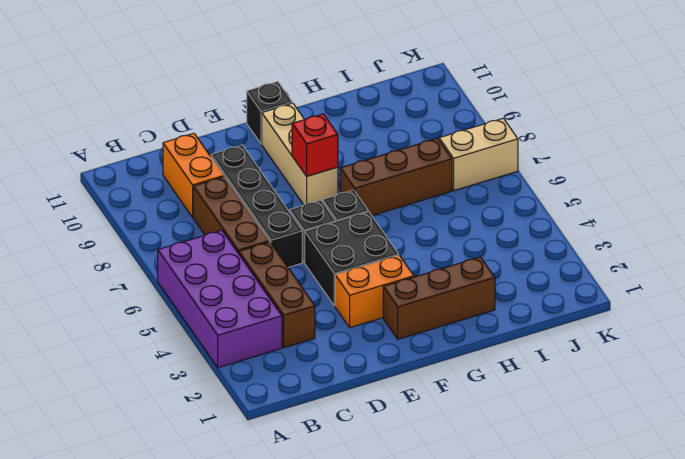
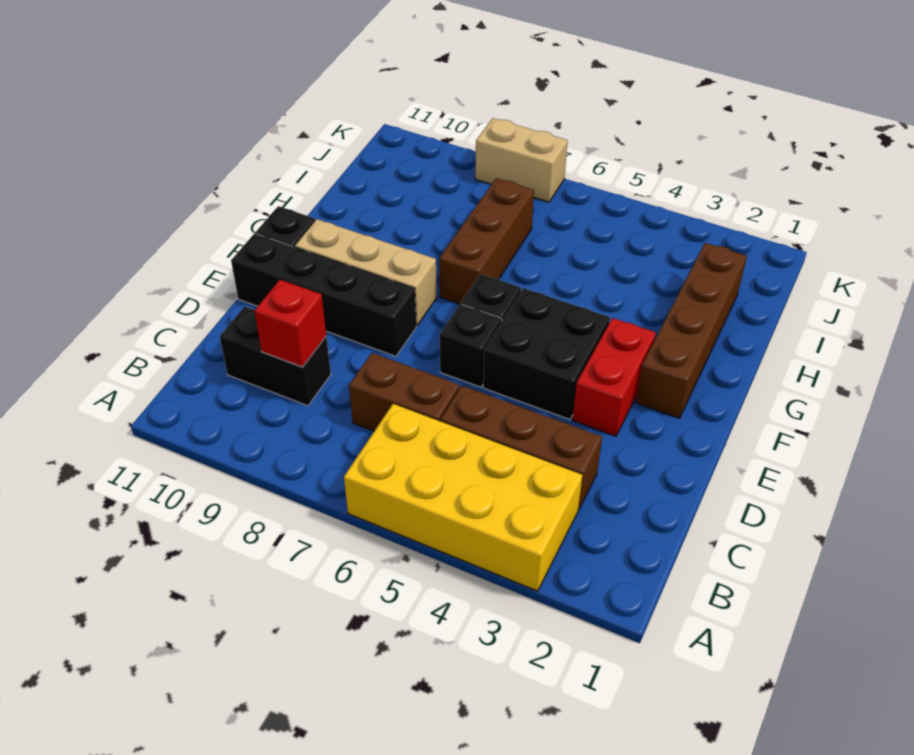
purple brick A3:B6 level 1 -> yellow brick A3:B6 level 1
brown brick C6:C8 level 1 -> brown brick C6:C7 level 1
orange brick C9:C10 level 1 -> black brick C9:C10 level 1
black brick D6:D9 level 1 -> black brick E8:E11 level 1
orange brick E3:F3 level 1 -> red brick E3:F3 level 1
brown brick F2:H2 level 1 -> brown brick F2:I2 level 1
red brick F8 level 2 -> red brick C9 level 2
tan brick J7:K7 level 1 -> tan brick K7:K8 level 1

